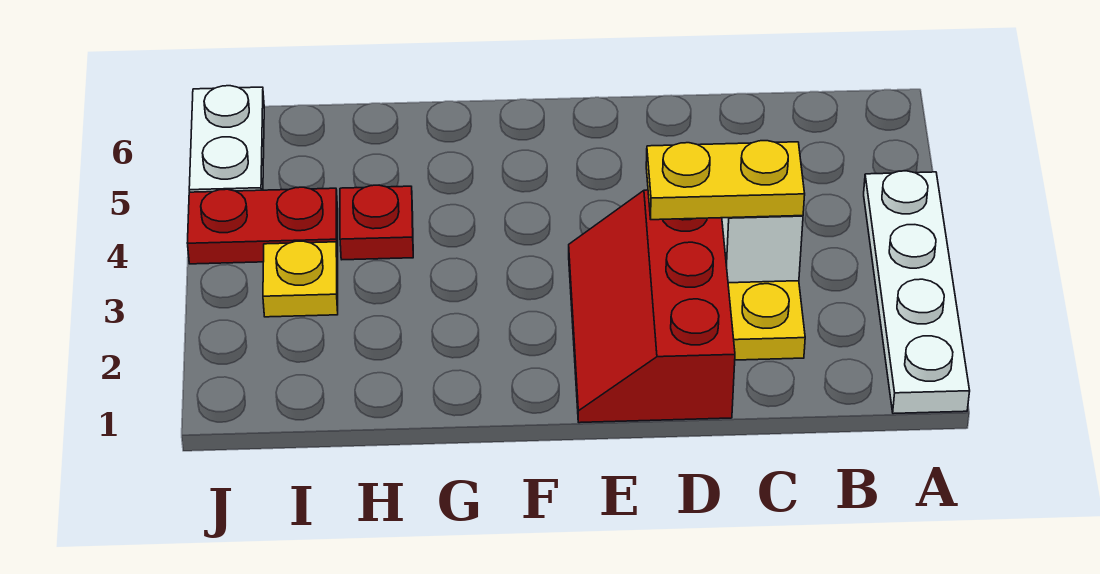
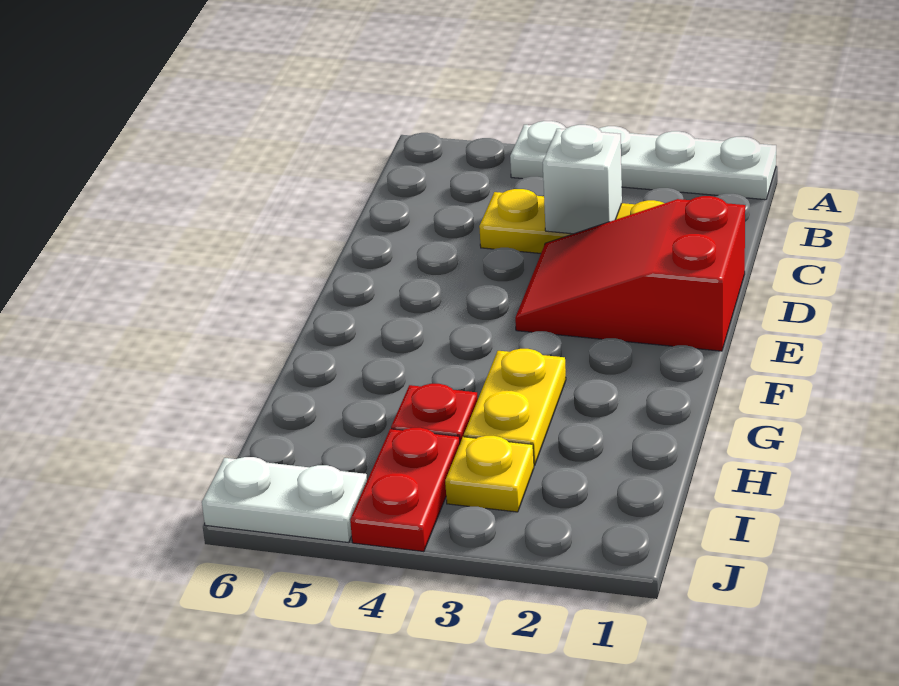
yellow plate C3:D3 level 3 -> yellow plate G3:H3 level 1
red slope D1:E3 level 1 top D -> red slope D1:E3 level 1 top 1

